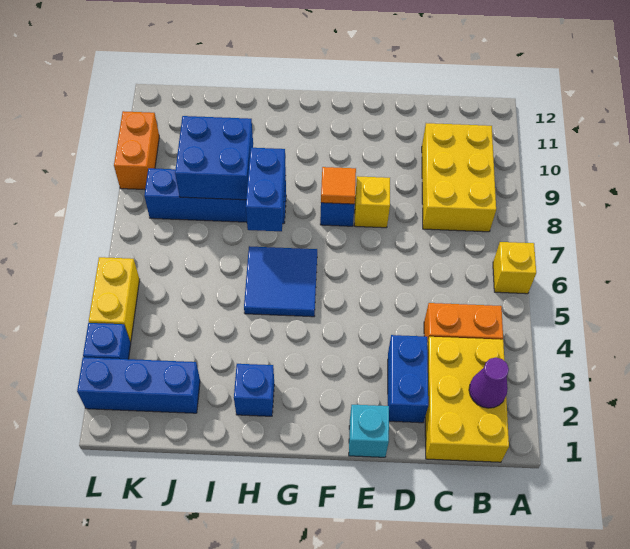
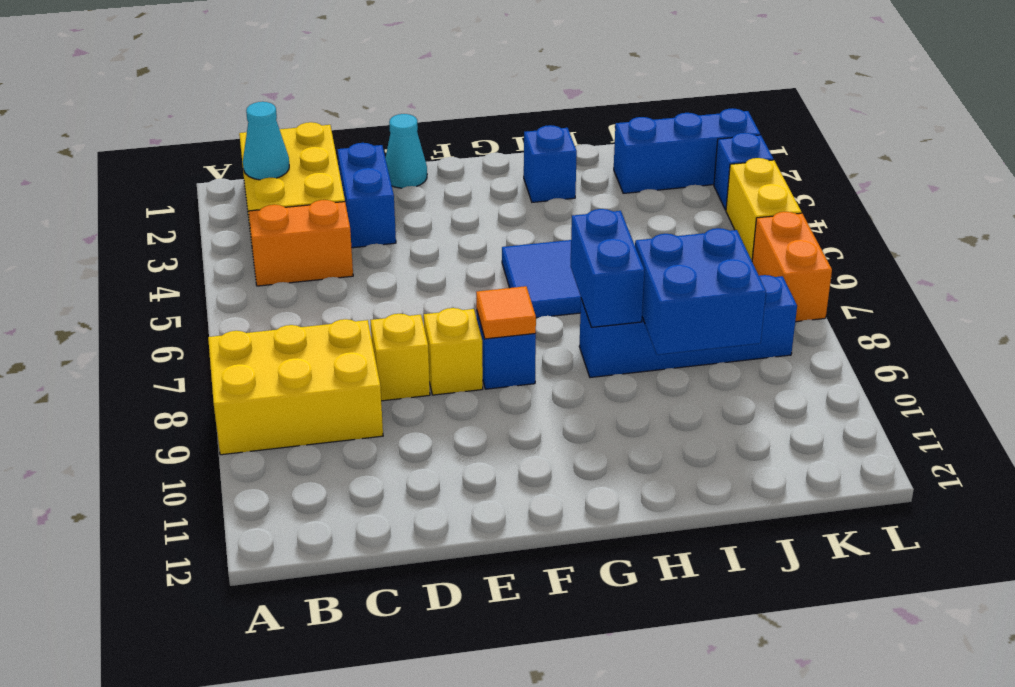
yellow brick A6 level 1 -> yellow brick D8 level 1
purple cone B2 level 2 -> cyan cone B2 level 2
yellow brick B8:C10 level 1 -> yellow brick A8:C9 level 1
cyan brick E1 level 1 -> cyan cone E1 level 1
orange brick L9:L10 level 1 -> orange brick L6:L7 level 1

